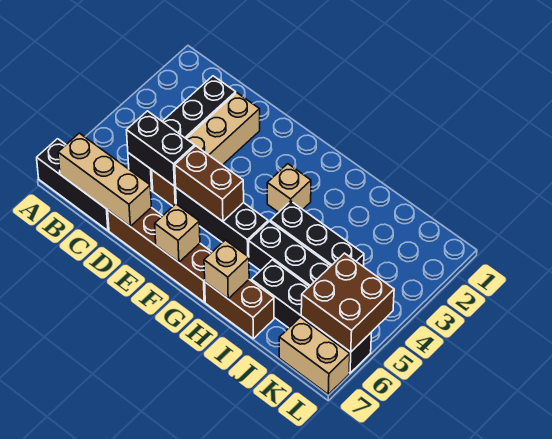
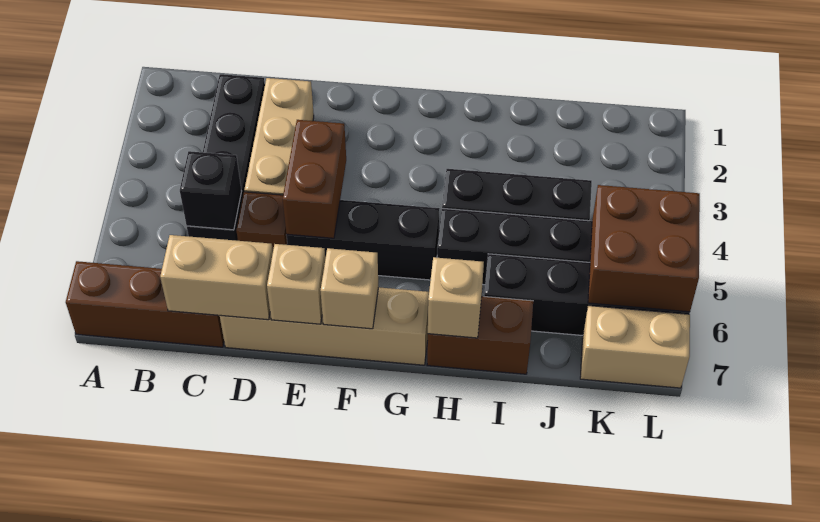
black brick A7:C7 level 1 -> brown brick A7:C7 level 1
tan brick B7:D7 level 2 -> tan brick C7:D7 level 2
black brick C5:D5 level 2 -> black brick C5 level 2
brown brick D7:G7 level 1 -> tan brick D7:G7 level 1
brown brick E5:F5 level 2 -> brown brick E4:E5 level 2
tan brick G3 level 1 -> tan brick E7 level 2

